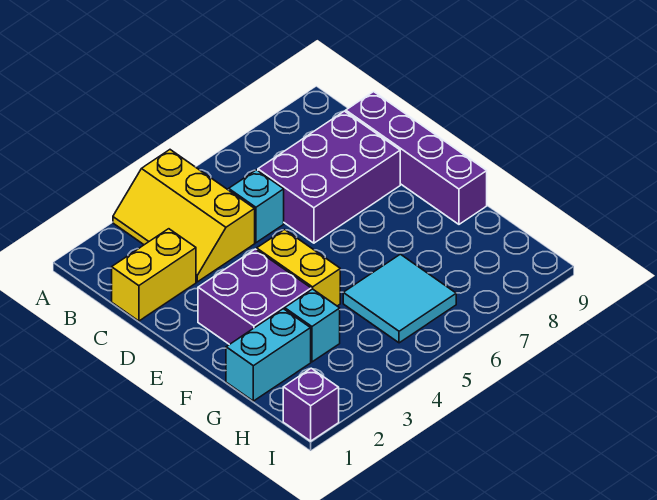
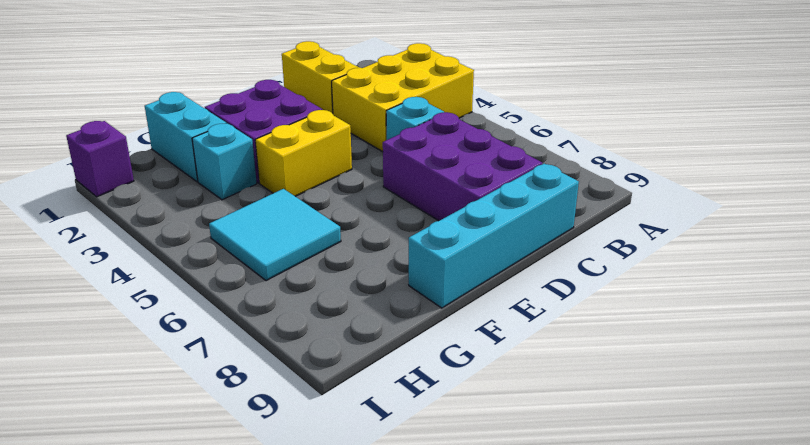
yellow slope A3:C4 level 1 top 4 -> yellow brick A3:C4 level 1
purple brick C9:F9 level 1 -> cyan brick C9:F9 level 1

